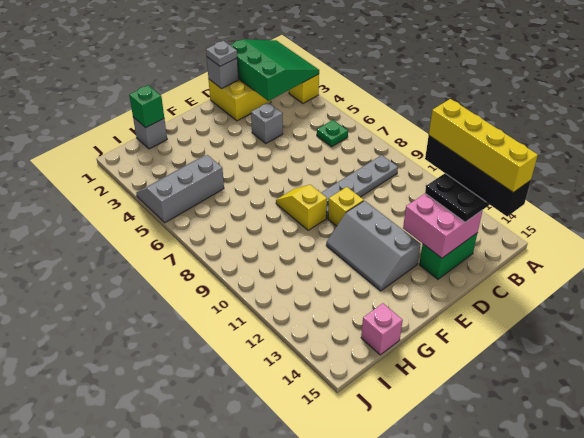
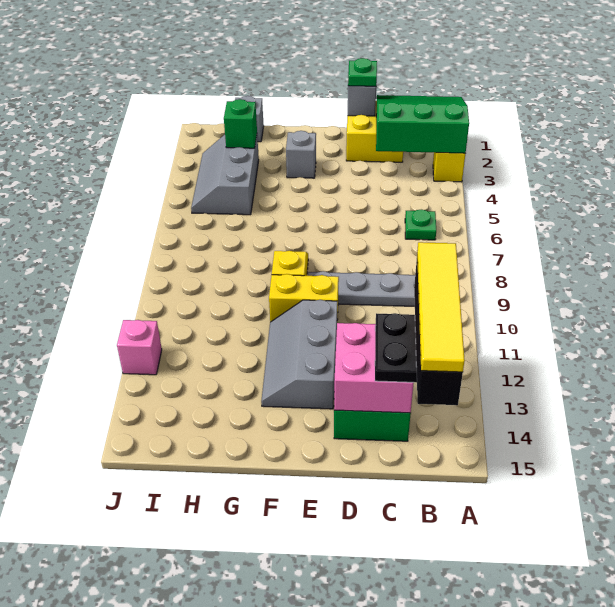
green slope A1:C3 level 2 top C -> green slope A1:C3 level 2 top 3
yellow brick B12:B15 level 5 -> yellow tile B12:B15 level 5
grey plate D1 level 3 -> green plate D1 level 3
grey brick D4 level 1 -> grey brick F3 level 1
yellow brick E10 level 1 -> yellow brick E10:F10 level 1
green brick H1 level 2 -> green brick H3 level 2
grey slope H4:J5 level 1 top 5 -> grey slope H3:I5 level 1 top H
pink brick H15 level 1 -> pink brick J12 level 1

